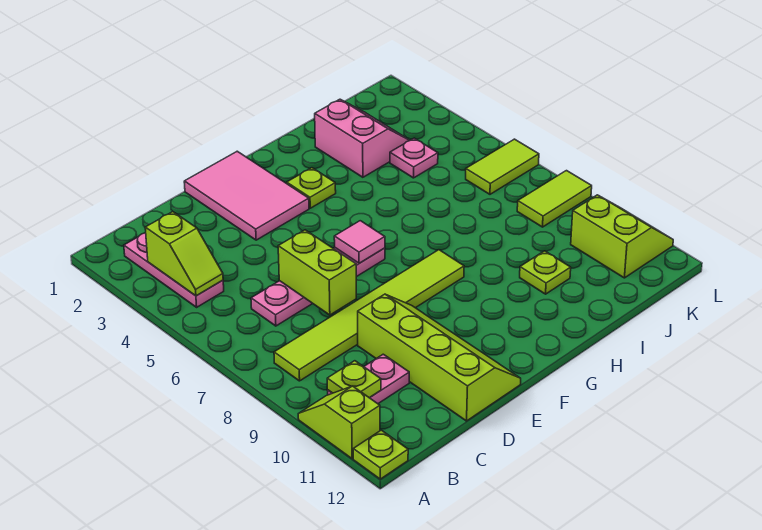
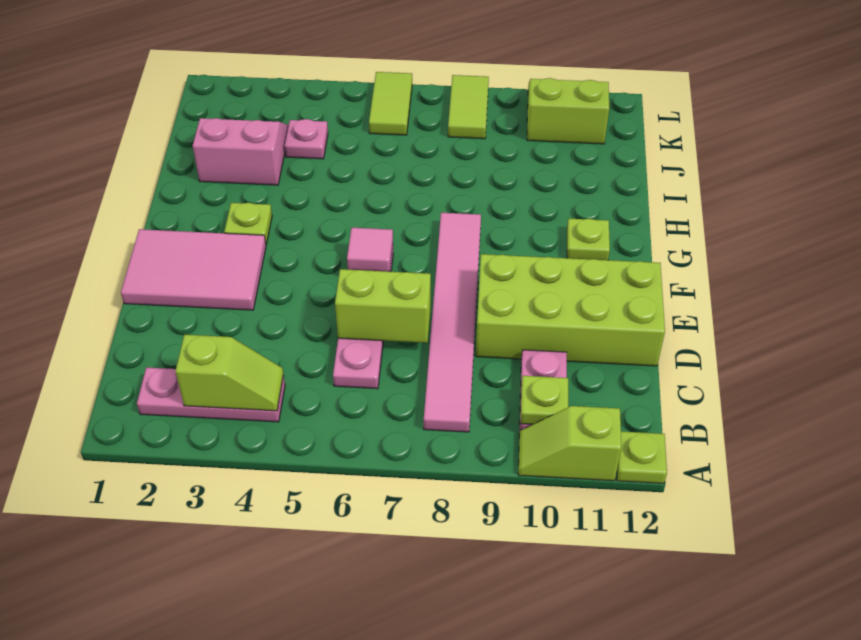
lime tile B8:G8 level 1 -> pink tile B8:G8 level 1
lime slope D9:E12 level 1 top D -> lime brick D9:E12 level 1
lime plate I10 level 1 -> lime plate G11 level 1

